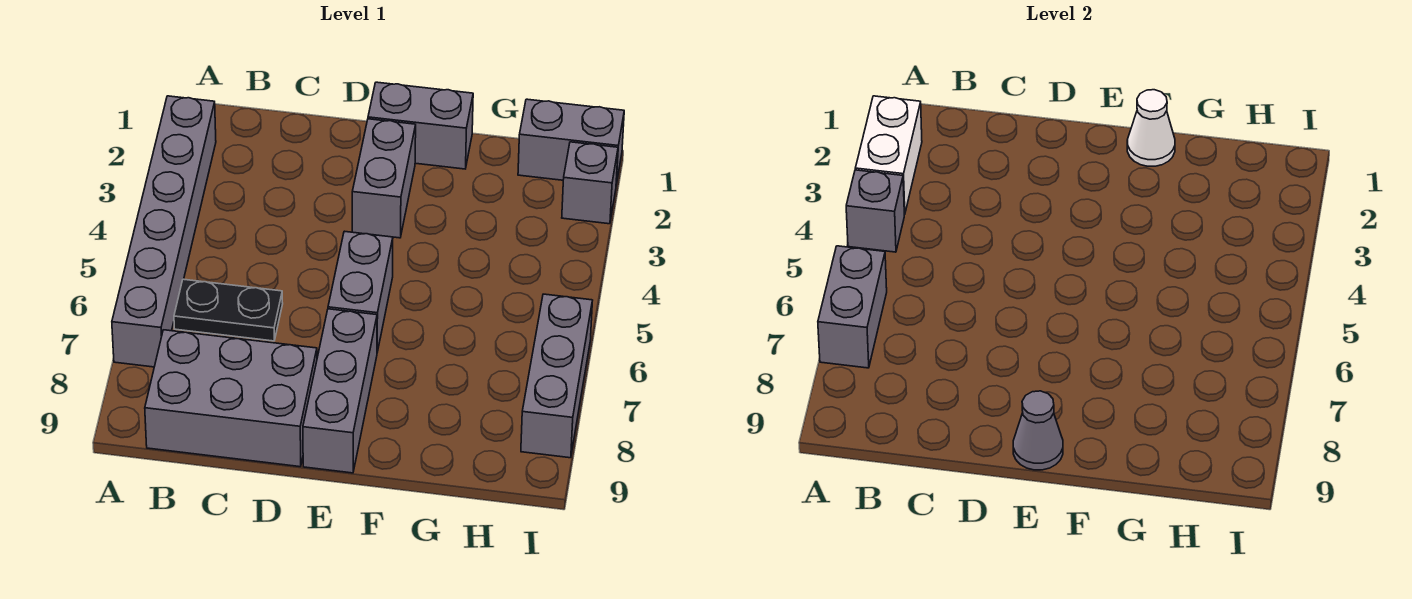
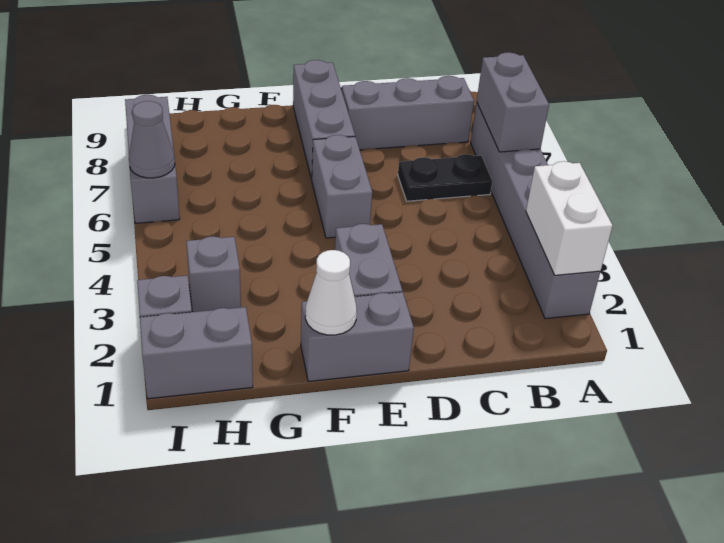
grey brick A4 level 2 -> grey brick H3 level 1
grey brick B8:D9 level 1 -> grey brick B8:D8 level 1
grey cone E9 level 2 -> grey cone I6 level 2

